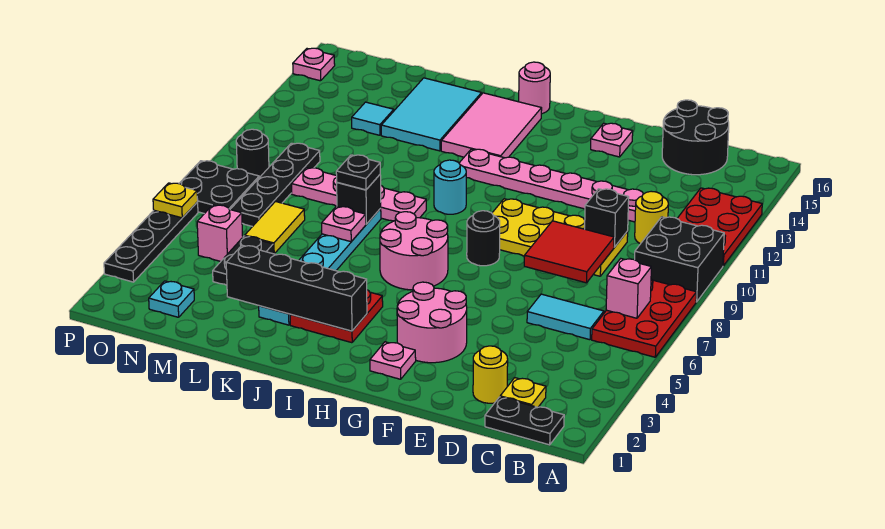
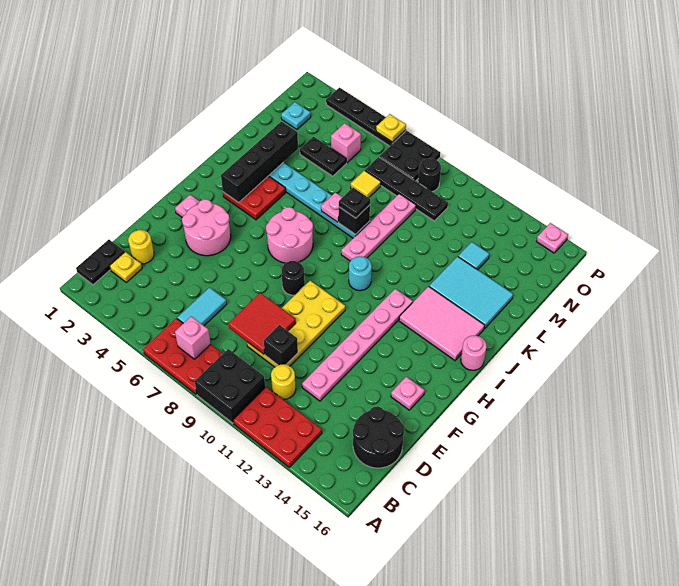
yellow tile M6:M7 level 1 -> yellow tile M7 level 1

